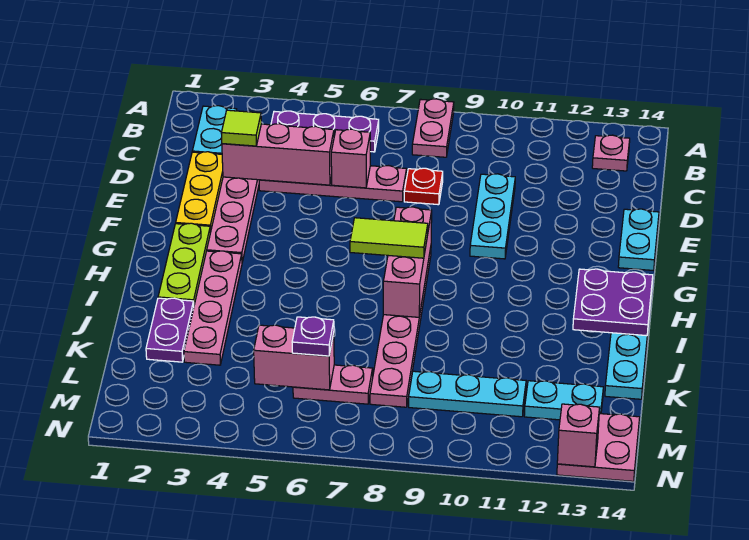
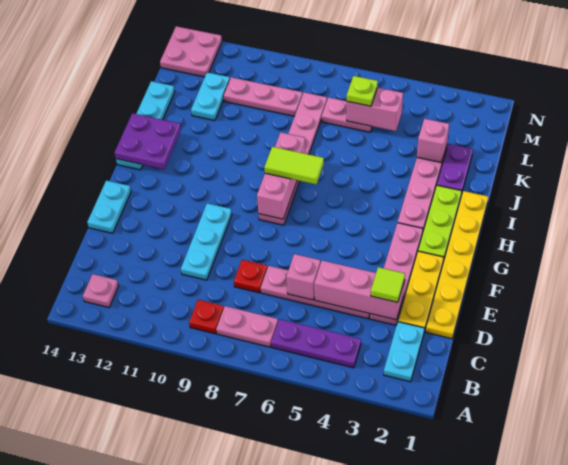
pink plate A8:B8 level 1 -> pink plate B7:B8 level 1
none -> red plate B9 level 1
none -> yellow plate D1:I1 level 1
purple plate L6 level 3 -> lime plate L6 level 3
cyan plate L9:L11 level 1 -> pink plate L9:L11 level 1
cyan plate L12:L13 level 1 -> cyan plate K12:L12 level 1
pink brick N13 level 2 -> pink brick K3 level 2

